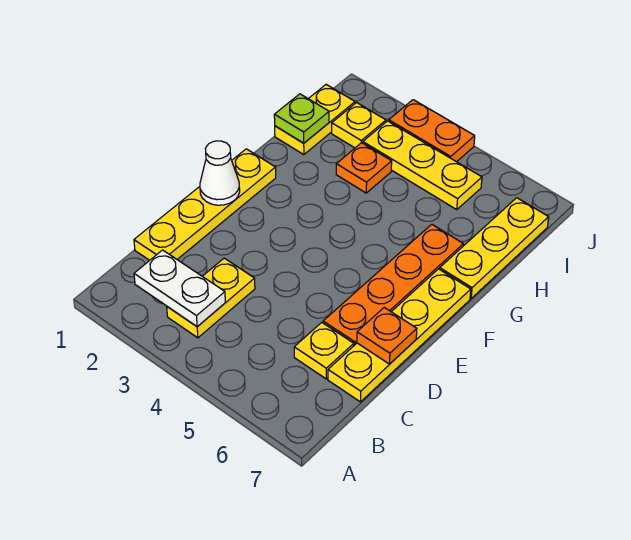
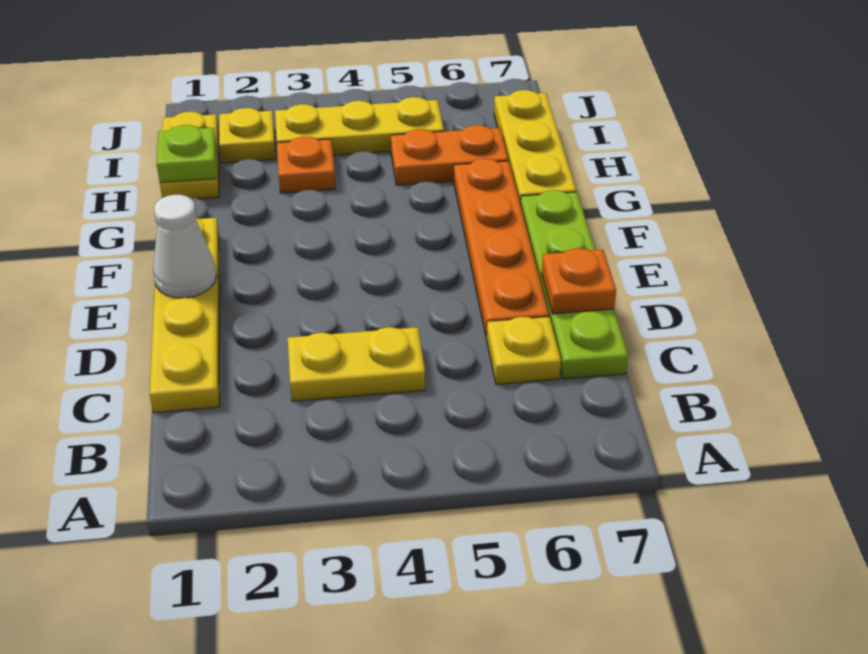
white plate B2:B3 level 2 -> none
yellow plate B3:C3 level 1 -> yellow plate C3:C4 level 1
yellow plate C7:F7 level 1 -> lime plate C7:F7 level 1
orange plate J3:J4 level 1 -> orange plate H5:H6 level 1

